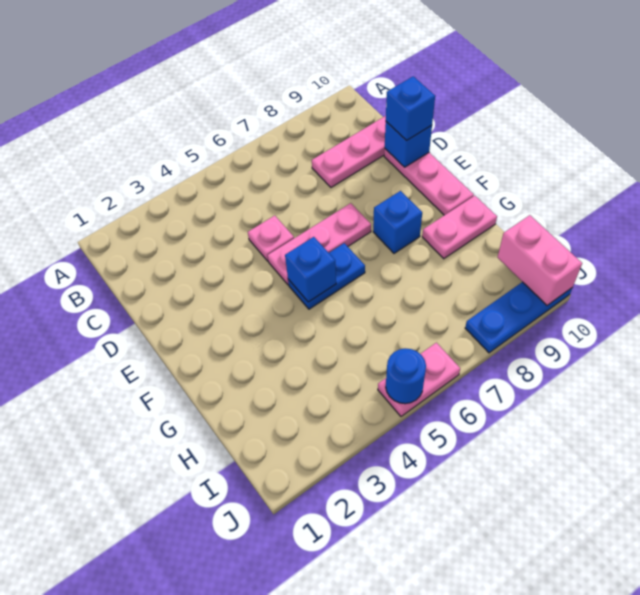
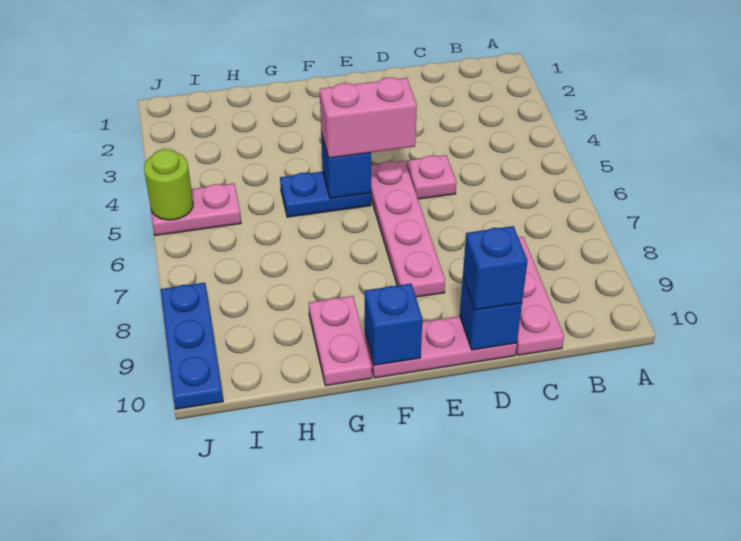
pink plate E5:E7 level 1 -> pink plate E5:E8 level 1
blue plate F5:F6 level 1 -> blue plate F5:G5 level 1
blue brick F8 level 1 -> blue brick F10 level 2
pink brick I10:J10 level 2 -> pink brick E5:F5 level 3
pink plate J5:J6 level 1 -> pink plate I5:J5 level 1
blue round brick J5 level 2 -> lime round brick J5 level 2

